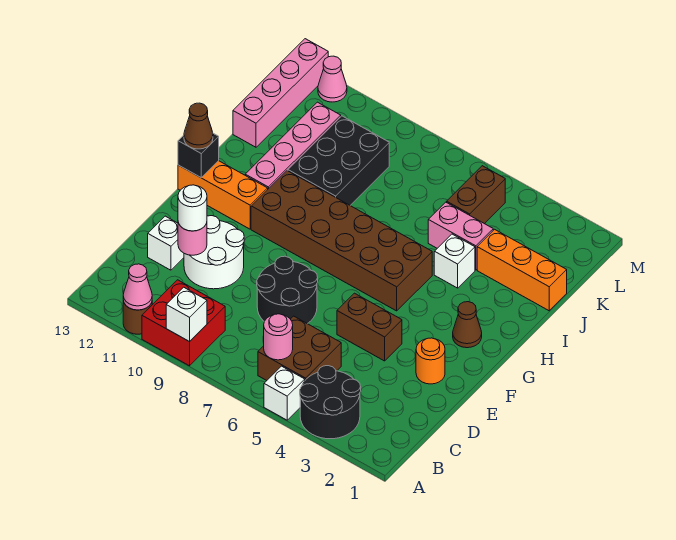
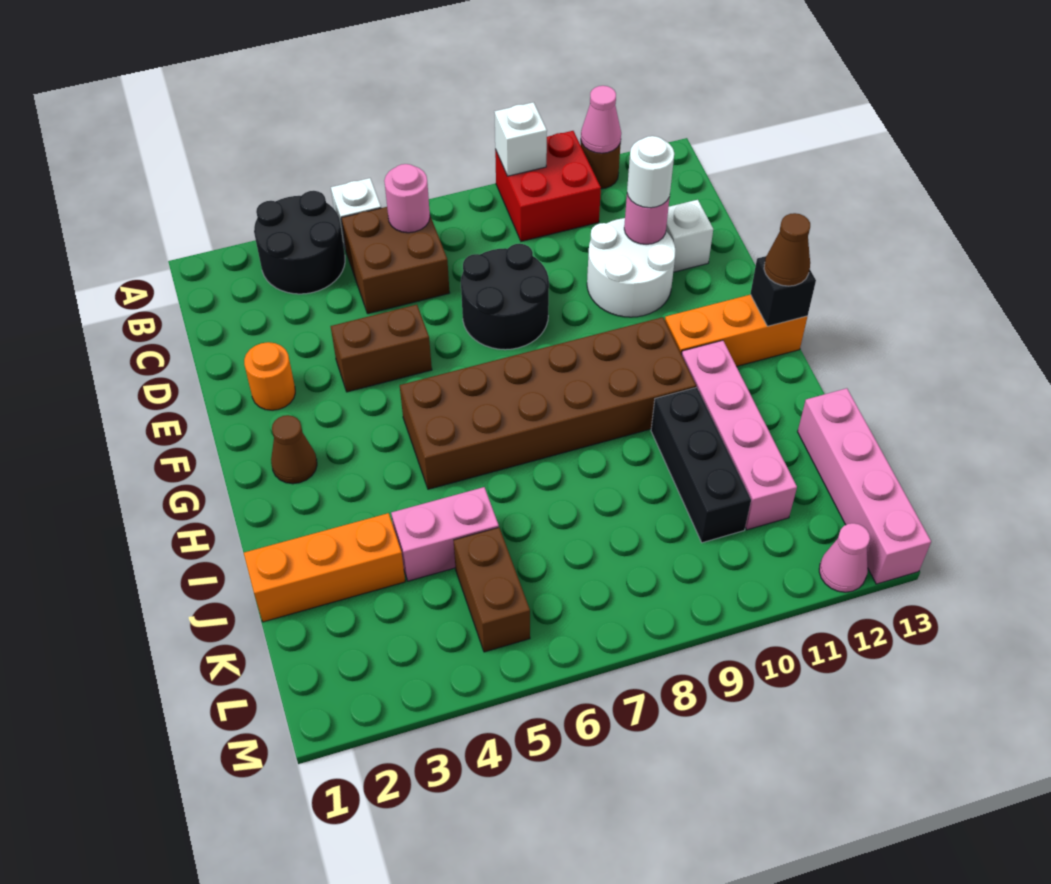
white brick I4 level 1 -> none
black brick I9:K10 level 1 -> black brick I10:K10 level 1

